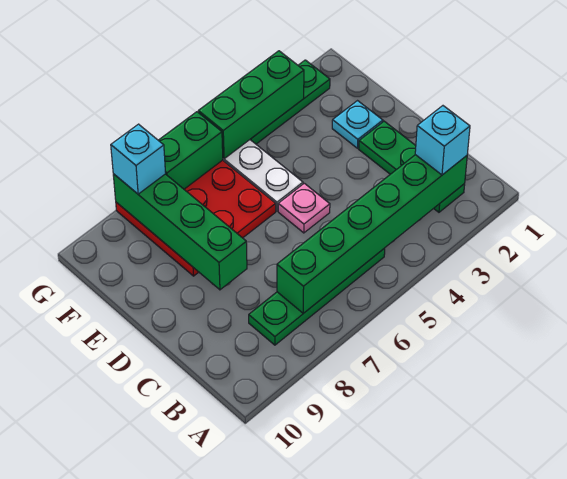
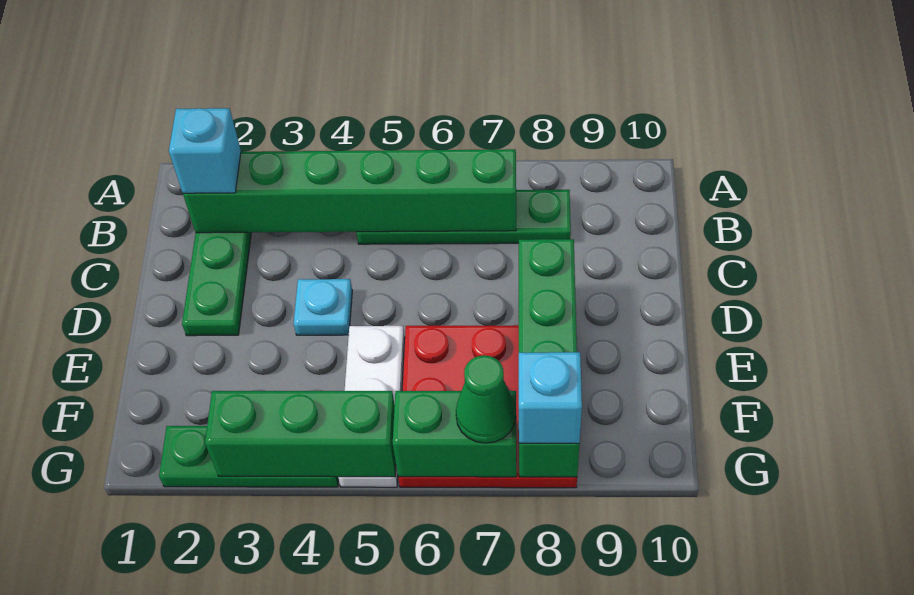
pink plate D5 level 1 -> none
cyan plate E2 level 1 -> cyan plate D4 level 1
none -> green cone G7 level 3

